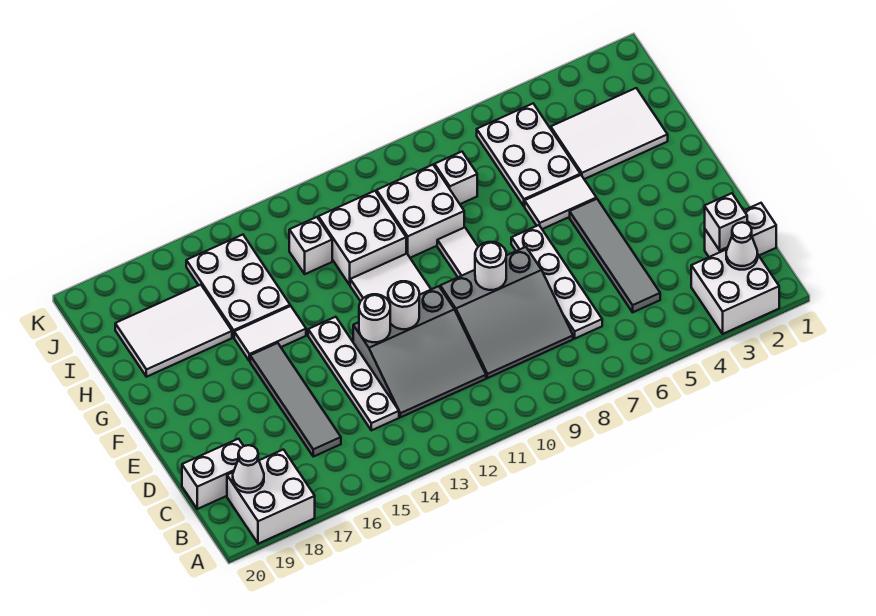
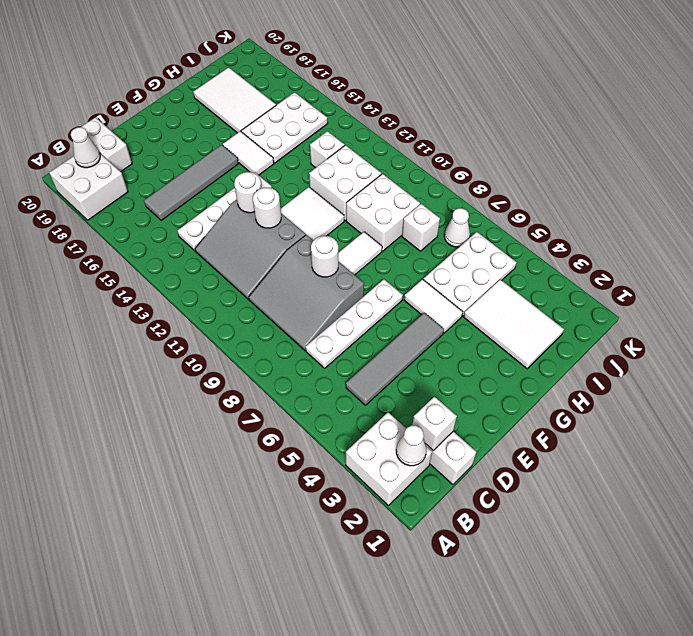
none -> white cone J7 level 1

